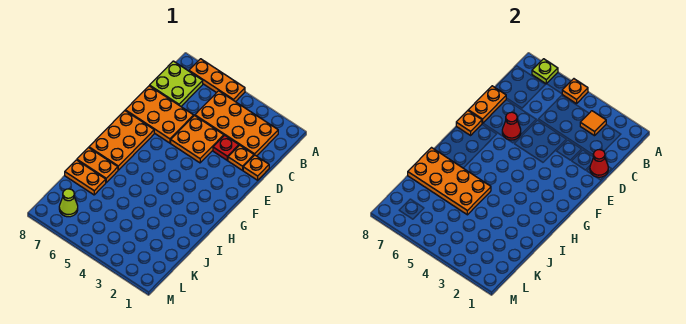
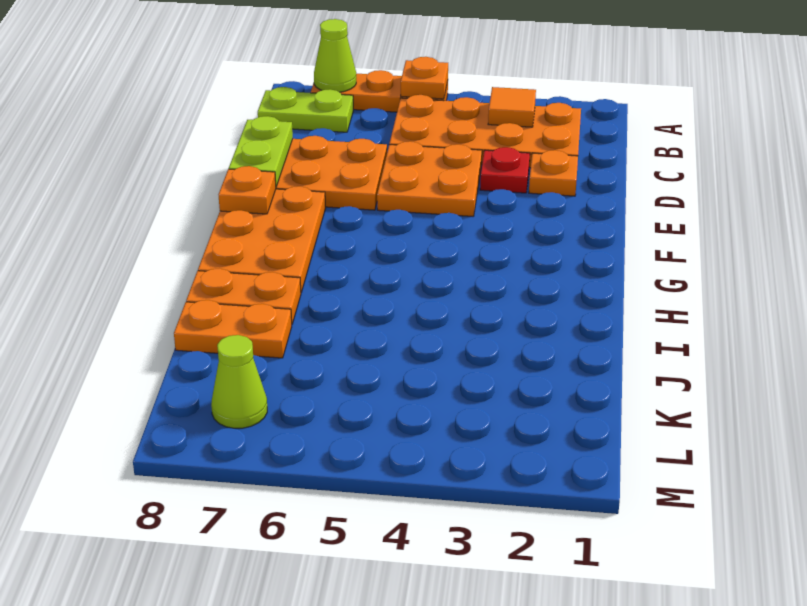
lime plate A7 level 2 -> lime cone A7 level 2
lime plate B7:C8 level 1 -> lime plate B7:B8 level 1
orange plate D1 level 1 -> none
red cone D1 level 2 -> none
orange plate D8:E8 level 2 -> lime plate D8:E8 level 2
red cone E6 level 2 -> none
orange plate I5:J8 level 2 -> none

